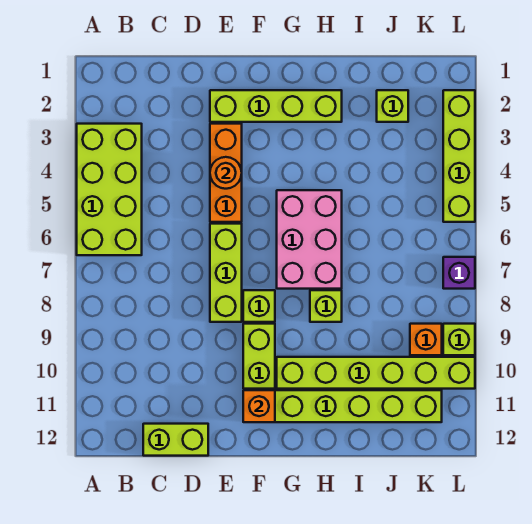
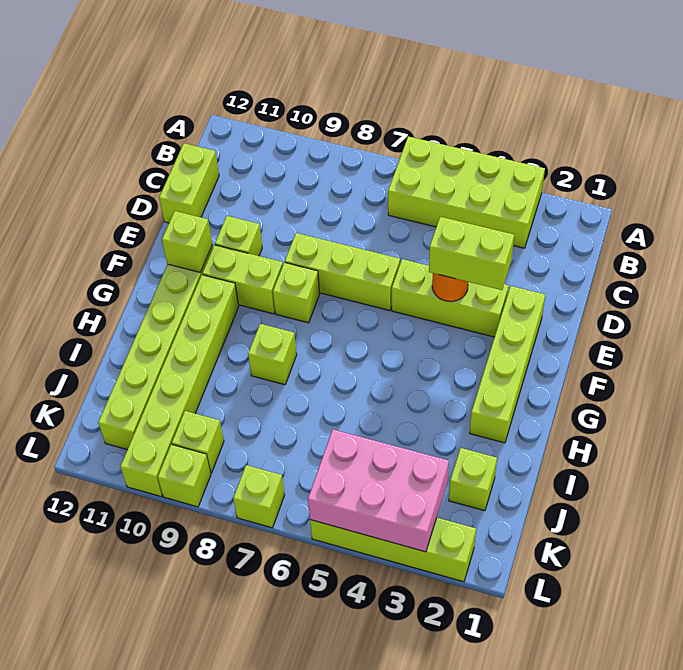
orange brick E3:E5 level 1 -> lime brick E3:E5 level 1
none -> lime brick E3:E4 level 3
none -> lime brick E10 level 1
orange brick F11 level 2 -> lime brick F11 level 2
pink brick G5:H7 level 1 -> pink brick K3:L5 level 2
orange brick K9 level 1 -> lime brick K9 level 1
purple brick L7 level 1 -> lime brick L7 level 1

